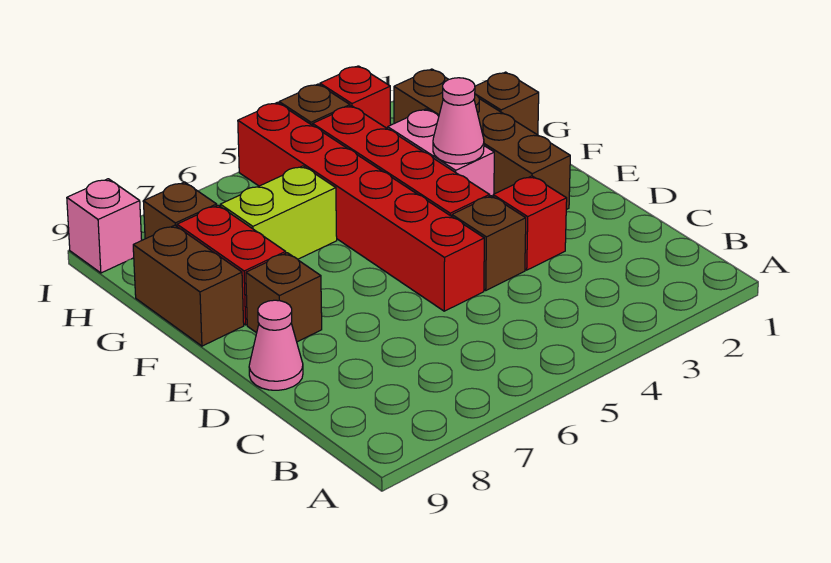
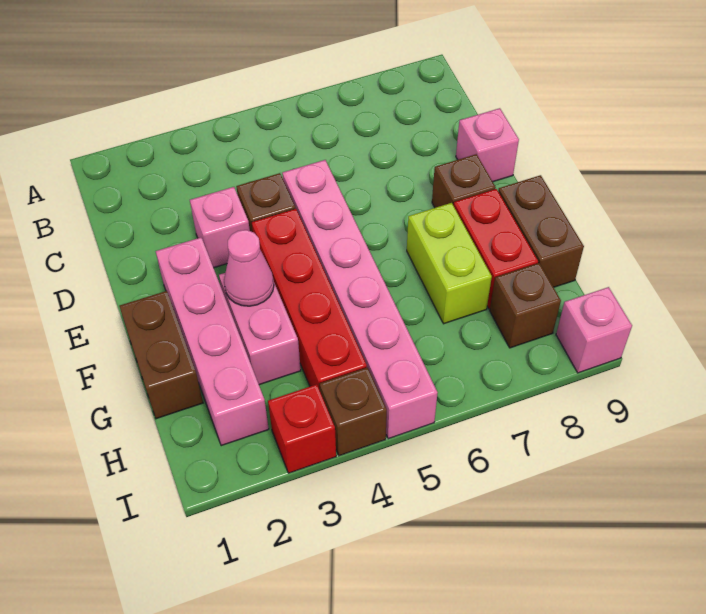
red brick D3 level 1 -> pink brick D3 level 1
red brick D5:I5 level 1 -> pink brick D5:I5 level 1
pink cone D9 level 1 -> pink brick D9 level 1
brown brick E2:H2 level 1 -> pink brick E2:H2 level 1
brown brick G1 level 1 -> brown brick F1:G1 level 1
lime brick G6:G7 level 1 -> lime brick F7:G7 level 1

